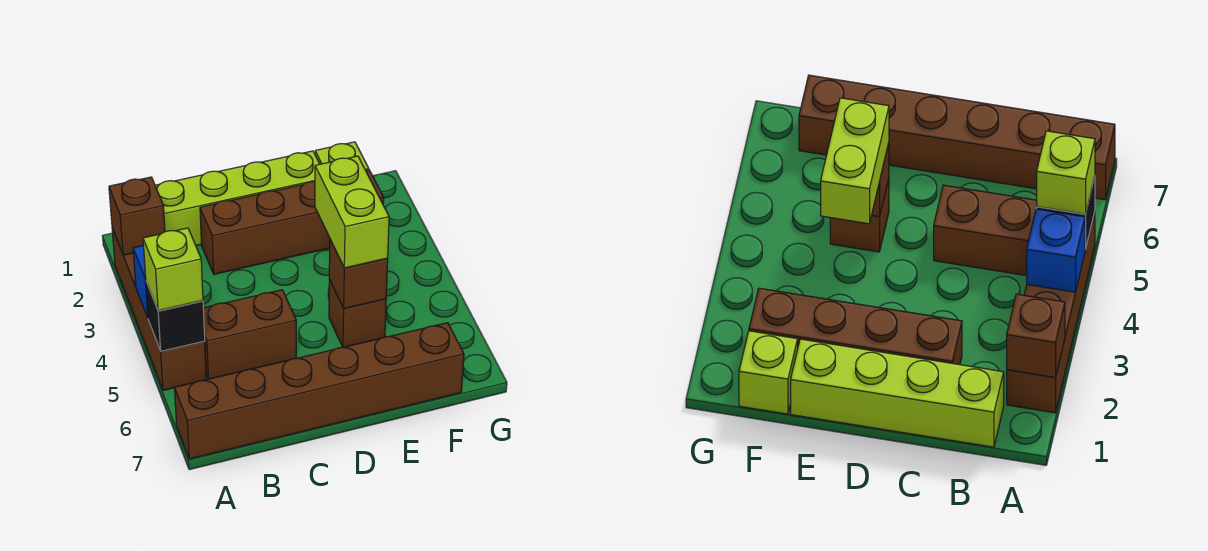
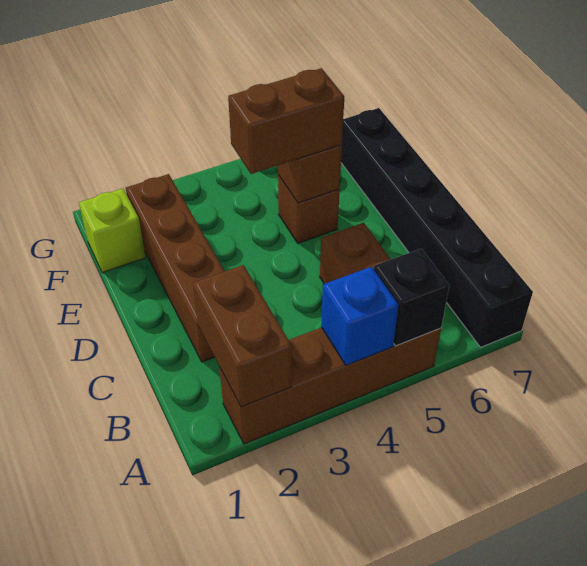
brown brick A2 level 2 -> brown brick A2:B2 level 2
lime brick A5 level 3 -> none
brown brick A7:F7 level 1 -> black brick A7:F7 level 1
lime brick B1:E1 level 1 -> none
lime brick E4:E5 level 3 -> brown brick E4:E5 level 3

